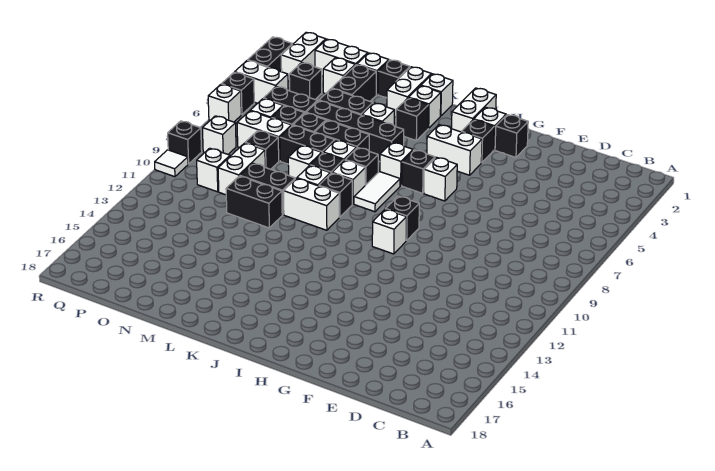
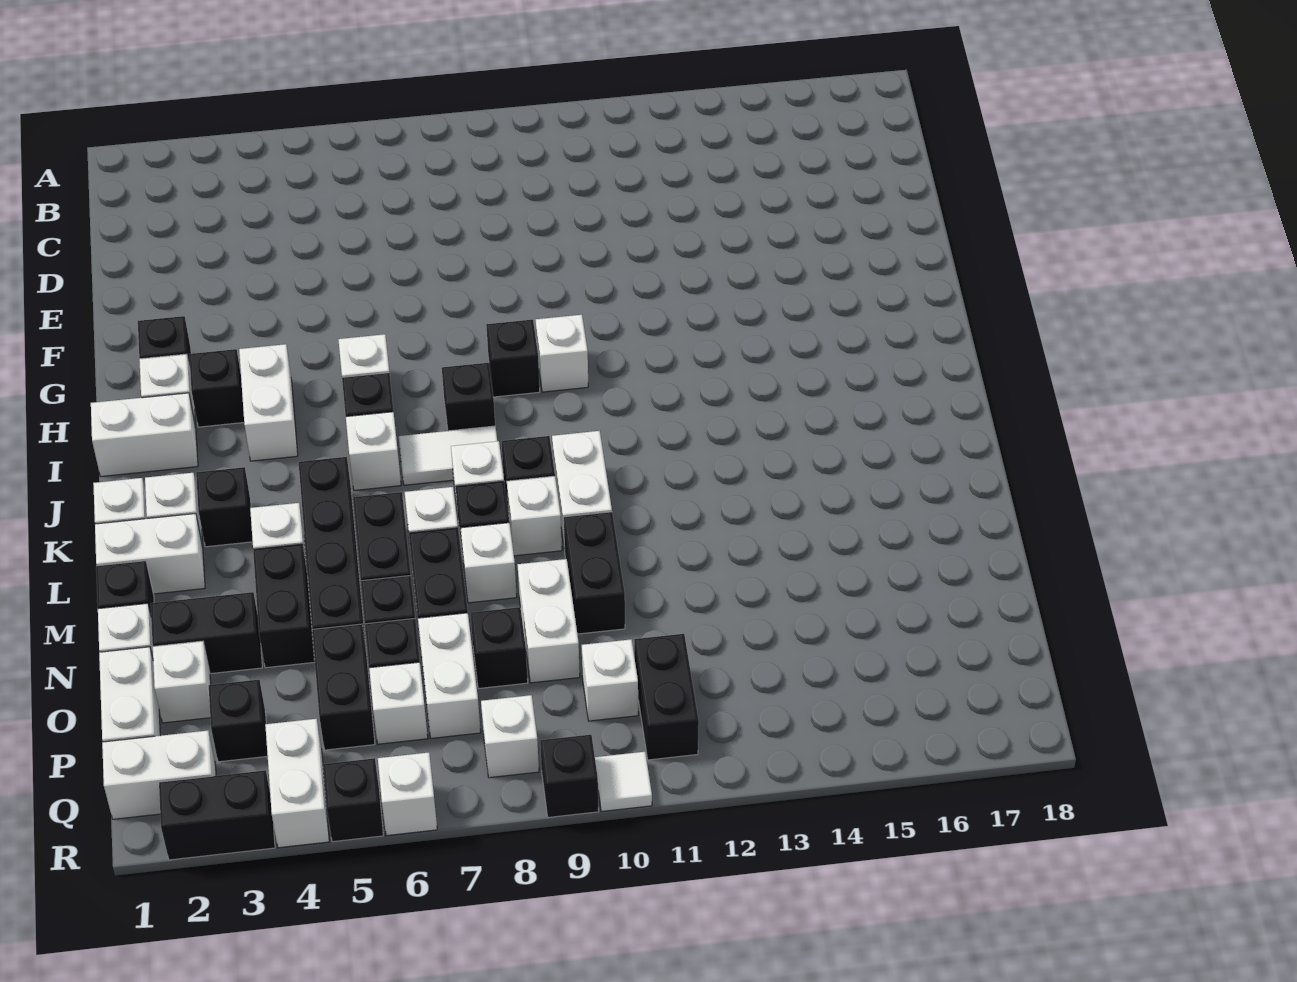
black brick K7 level 1 -> black brick I8 level 1
black brick M11:N11 level 1 -> black brick P11:Q11 level 1
white brick O9:O10 level 1 -> white brick N9:O9 level 1

